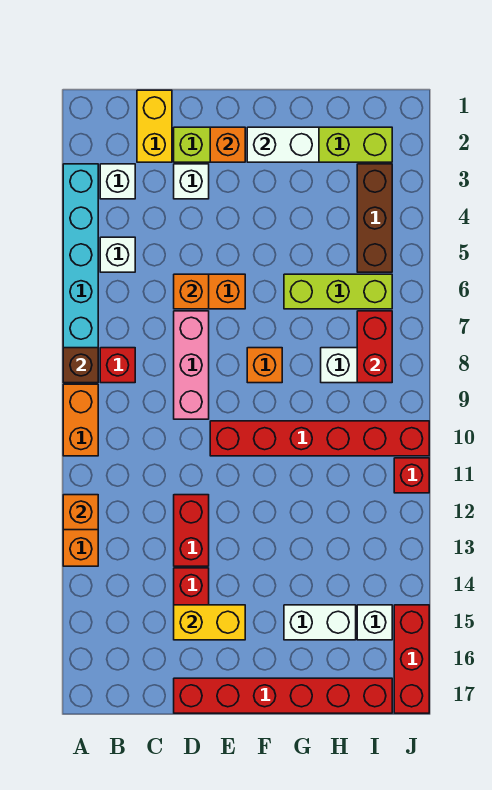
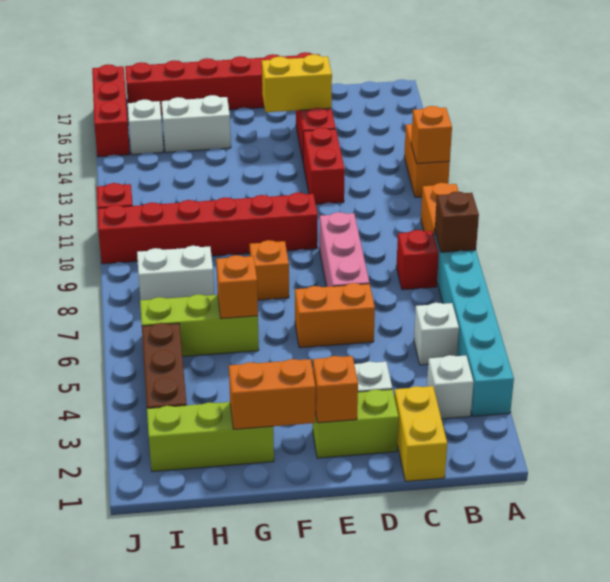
orange brick D6 level 2 -> orange brick G6 level 2
white brick F2:G2 level 2 -> orange brick F2:G2 level 2
red brick I7:I8 level 2 -> none

